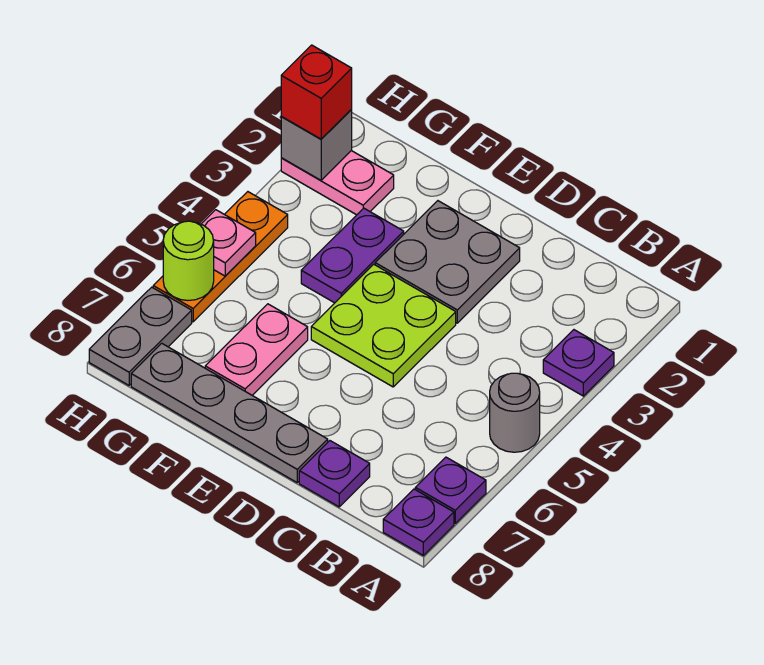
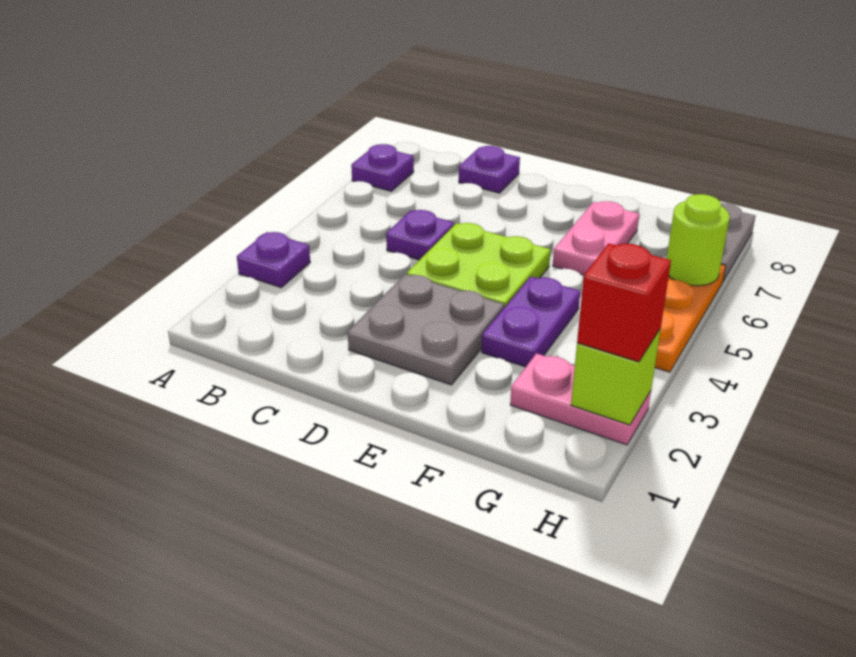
grey round brick A5 level 1 -> none
purple plate A8 level 1 -> purple plate C5 level 1
grey plate D8:G8 level 1 -> none
grey brick H2 level 2 -> lime brick H2 level 2
pink plate H5 level 2 -> none

